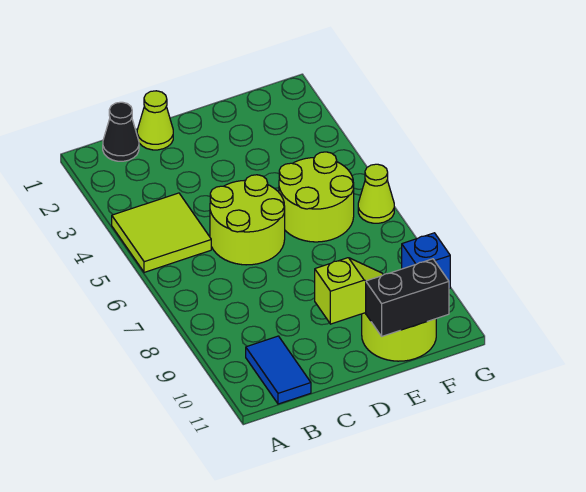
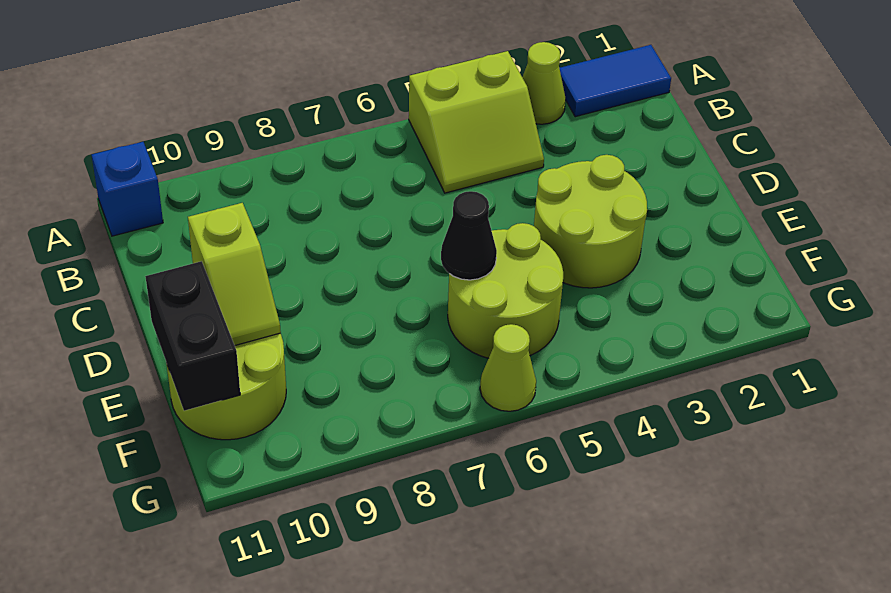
lime tile A4:B5 level 1 -> lime slope A4:B5 level 1 top A
black cone B1 level 1 -> black cone E6 level 2
blue tile B10:B11 level 1 -> blue tile A1:A2 level 1
lime cone C1 level 1 -> lime cone A3 level 1
lime round brick C5:D6 level 1 -> lime round brick D3:E4 level 1
blue brick G9 level 1 -> blue brick A11 level 1

